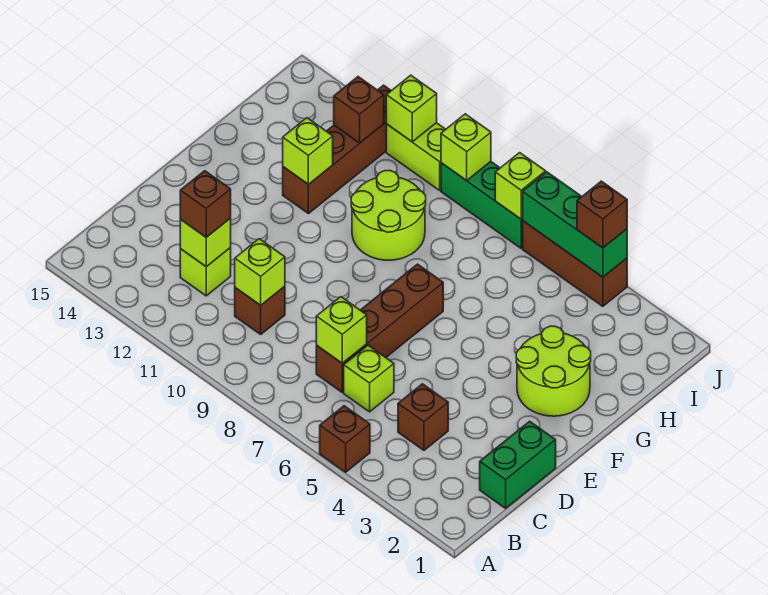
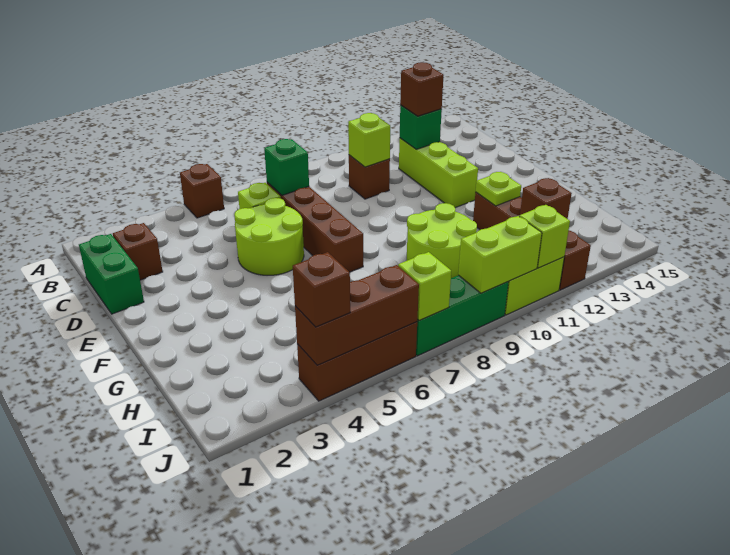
brown brick C4 level 1 -> brown brick C2 level 1
lime brick C7 level 2 -> green brick C7 level 2
lime brick C12 level 1 -> lime brick C12:E12 level 1
lime brick C12 level 2 -> green brick C12 level 2
lime round brick F2:G3 level 1 -> lime round brick D5:E6 level 1
lime brick G12 level 2 -> lime plate G12 level 2
green brick J4:J6 level 2 -> brown brick J4:J6 level 2
lime brick J9 level 2 -> lime brick J9:J10 level 2

